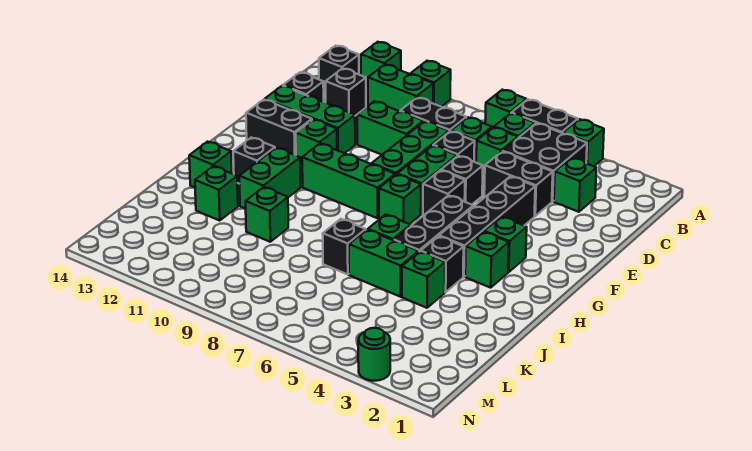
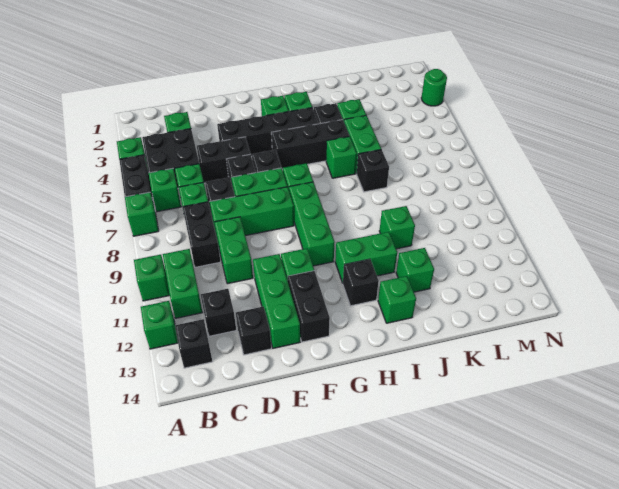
black brick D4:D5 level 1 -> black brick D5:E5 level 1

